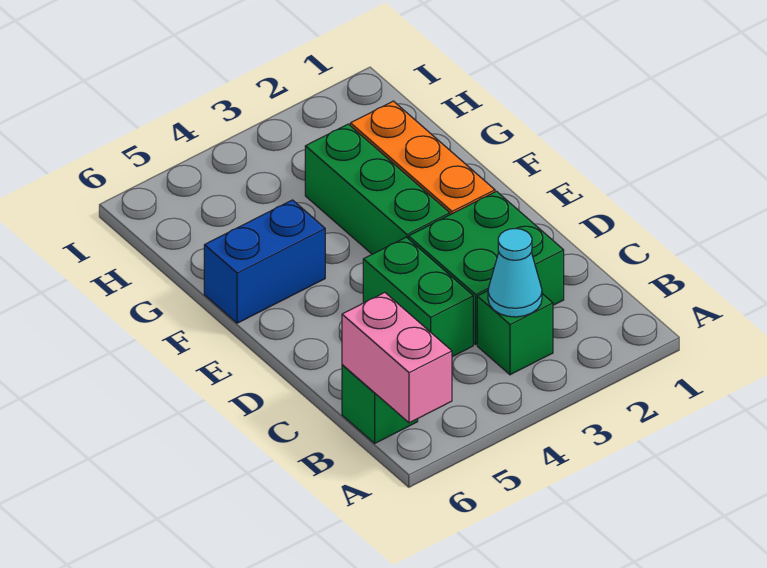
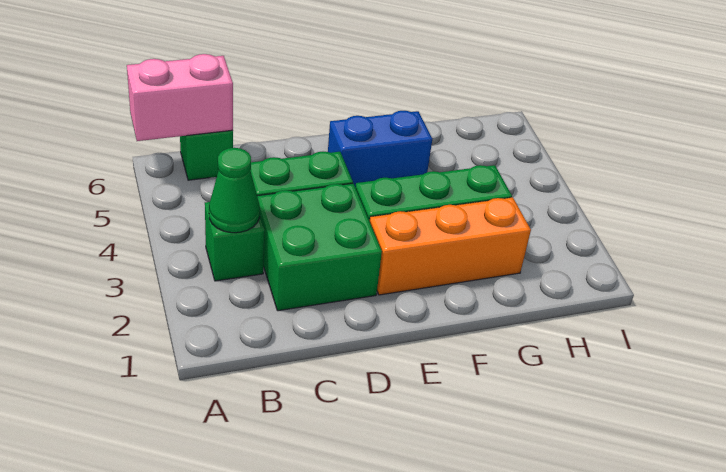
cyan cone B3 level 2 -> green cone B3 level 2
blue brick F5:F6 level 1 -> blue brick E5:F5 level 1

